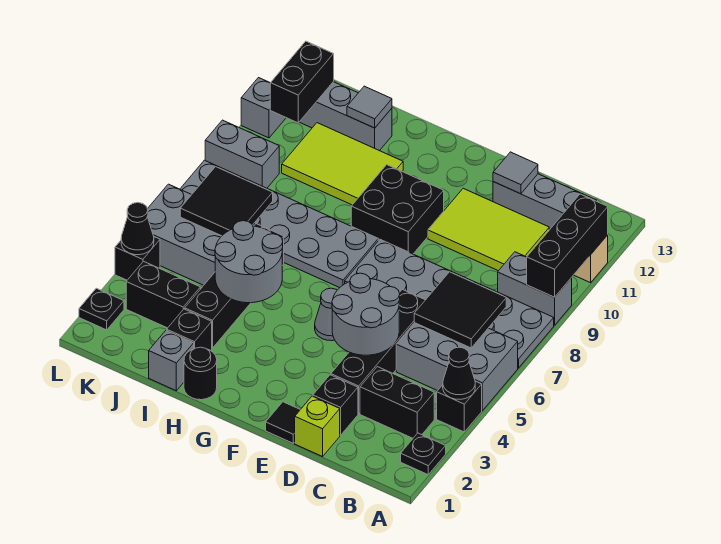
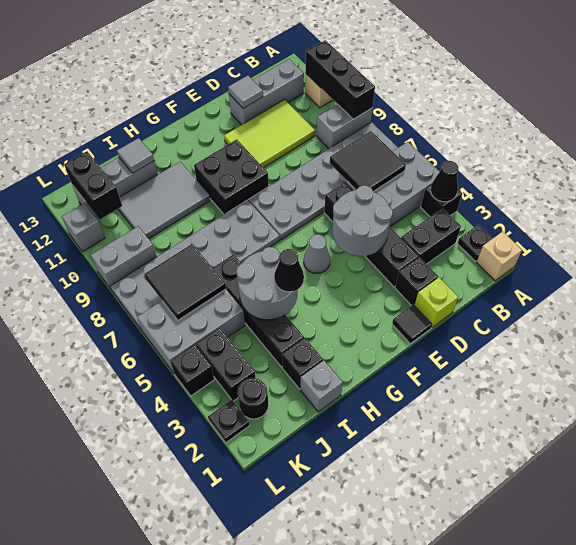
none -> tan brick A1 level 1
black round brick H1 level 1 -> black round brick K2 level 1
lime tile H10:J11 level 1 -> grey tile H10:J11 level 1
black brick J3:K3 level 1 -> black brick K3:K4 level 1
black cone L4 level 2 -> black cone H4 level 3

